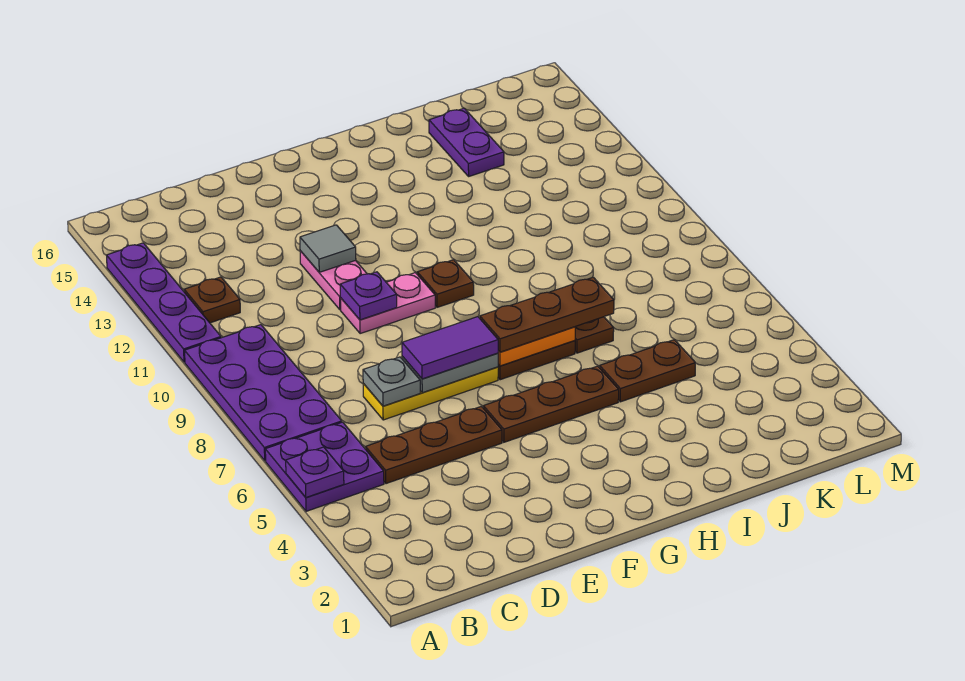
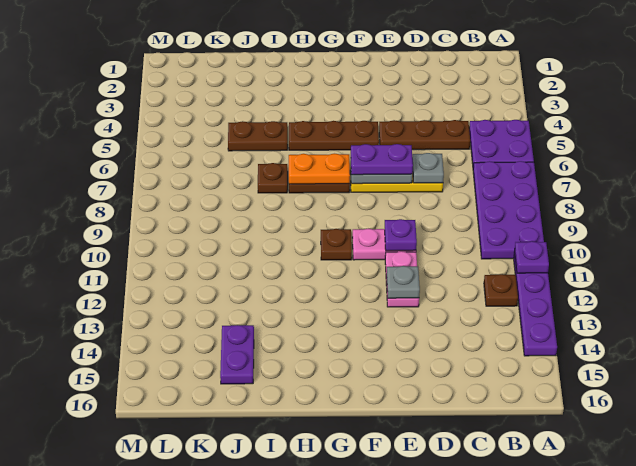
purple plate A5 level 2 -> purple plate A11 level 2
purple tile E7:F7 level 3 -> purple plate E7:F7 level 3
grey tile E12 level 2 -> grey plate E12 level 2
brown plate G7:I7 level 3 -> none

